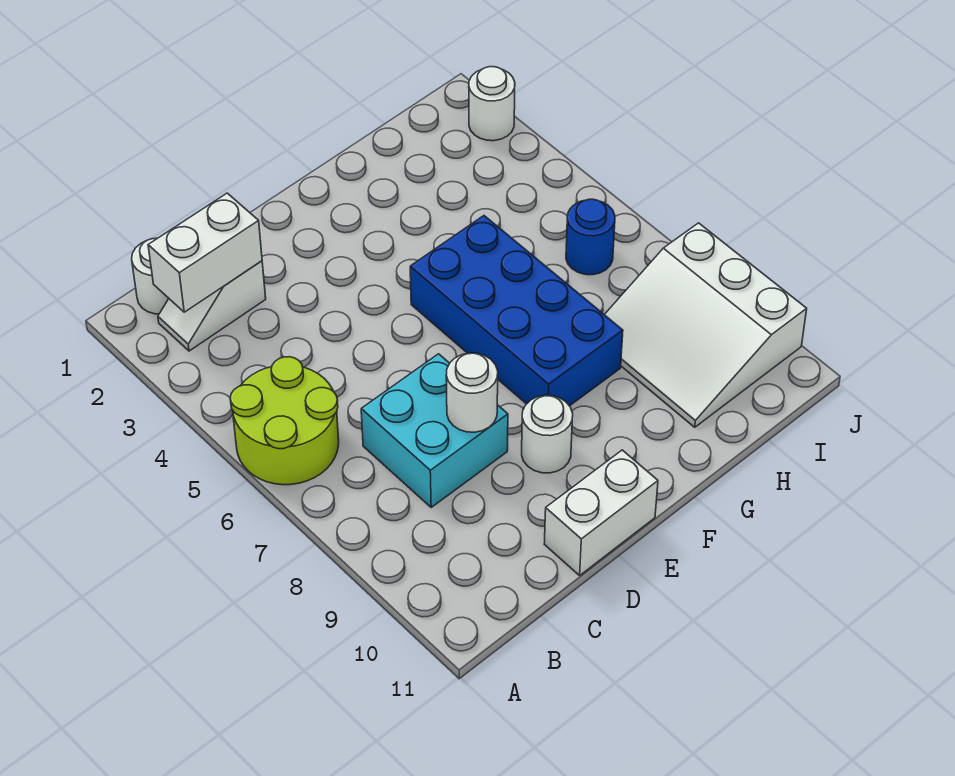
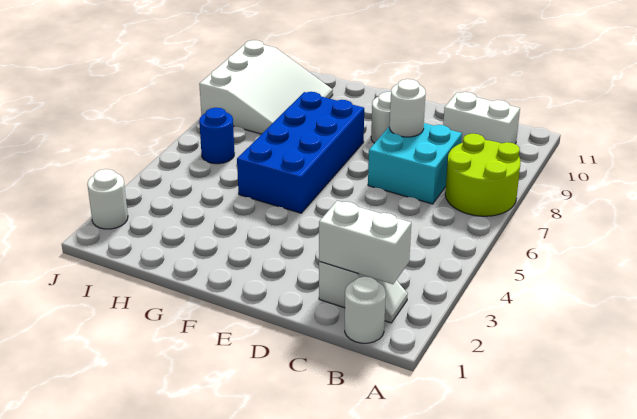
lime round brick A5:B6 level 1 -> lime round brick A7:B8 level 1
white brick D11:E11 level 1 -> white brick B10:C10 level 1

